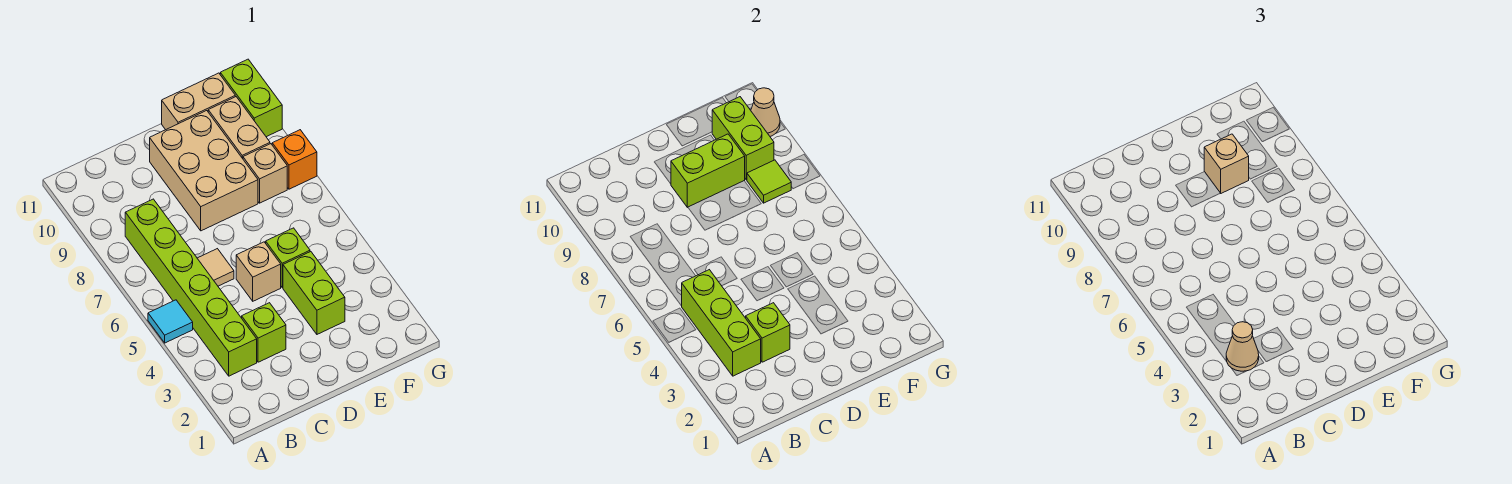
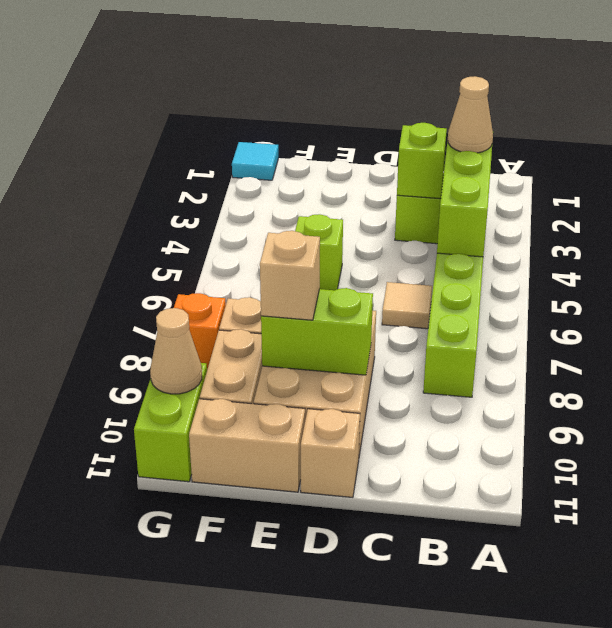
cyan tile A5 level 1 -> cyan tile G1 level 1
tan brick D5 level 1 -> tan brick D11 level 1
lime brick E3:E4 level 1 -> none
lime tile F8 level 2 -> none
lime brick F9:F10 level 2 -> none

